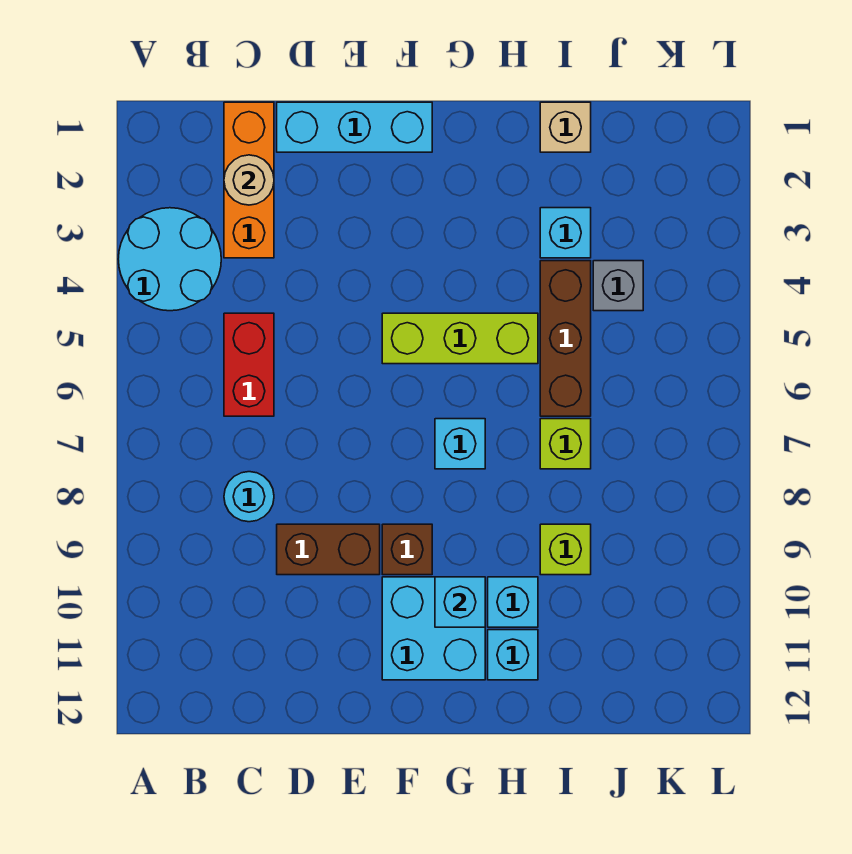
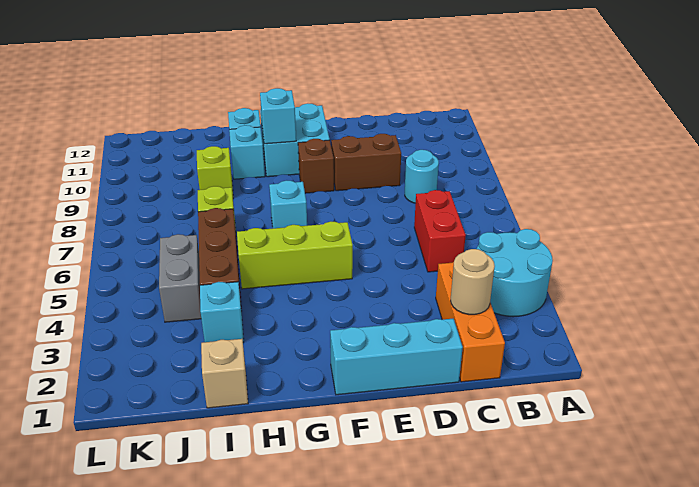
grey brick J4 level 1 -> grey brick J4:J5 level 1

